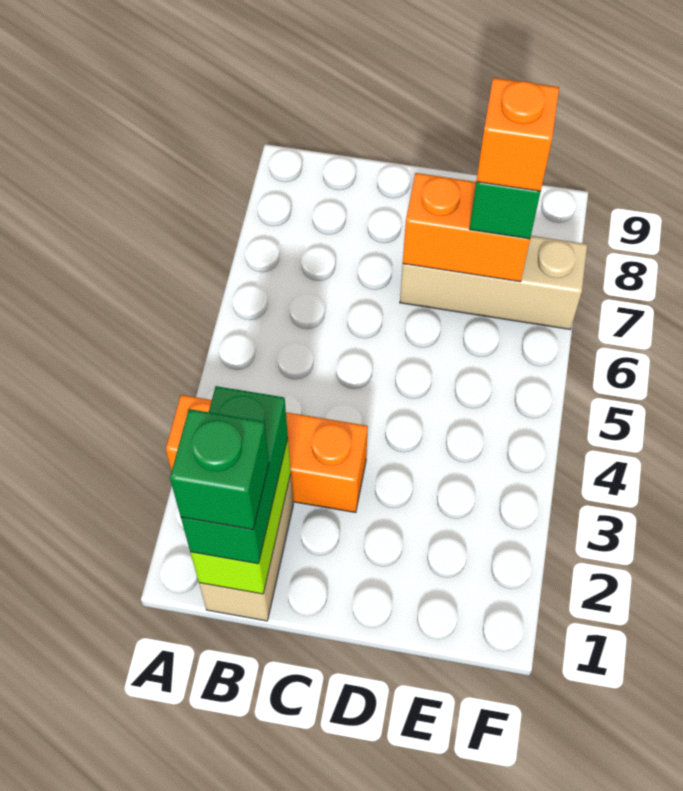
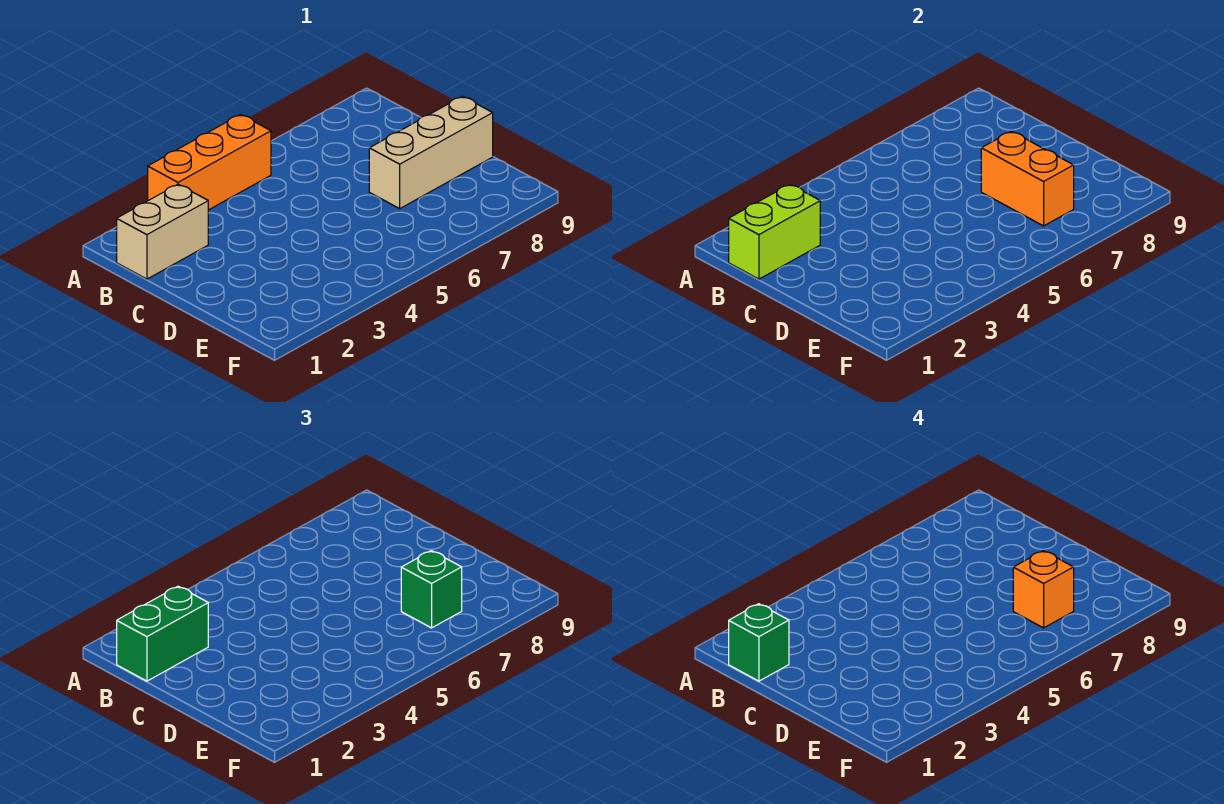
orange brick A3:C3 level 1 -> orange brick A3:A5 level 1
tan brick D7:F7 level 1 -> tan brick D7:D9 level 1

